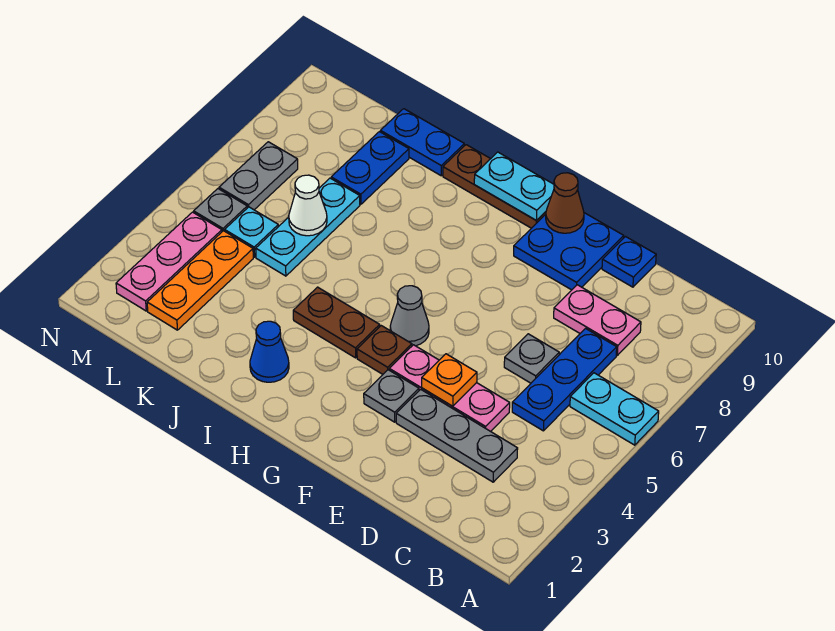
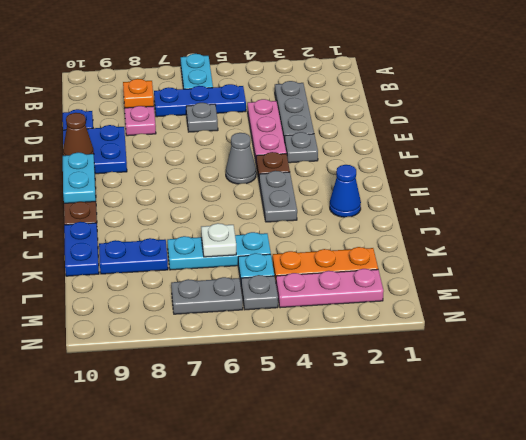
orange plate E4 level 2 -> orange plate C8 level 2
brown plate H4:I4 level 1 -> grey plate H4:I4 level 1
white cone K6 level 2 -> white plate K6 level 2

